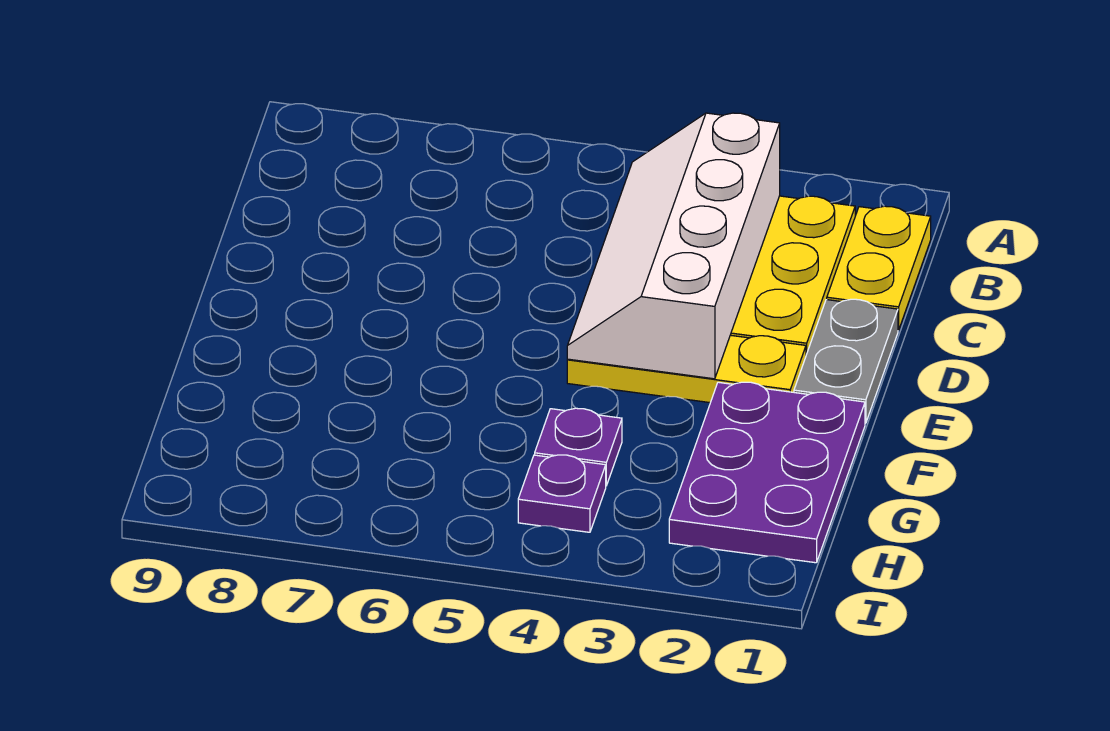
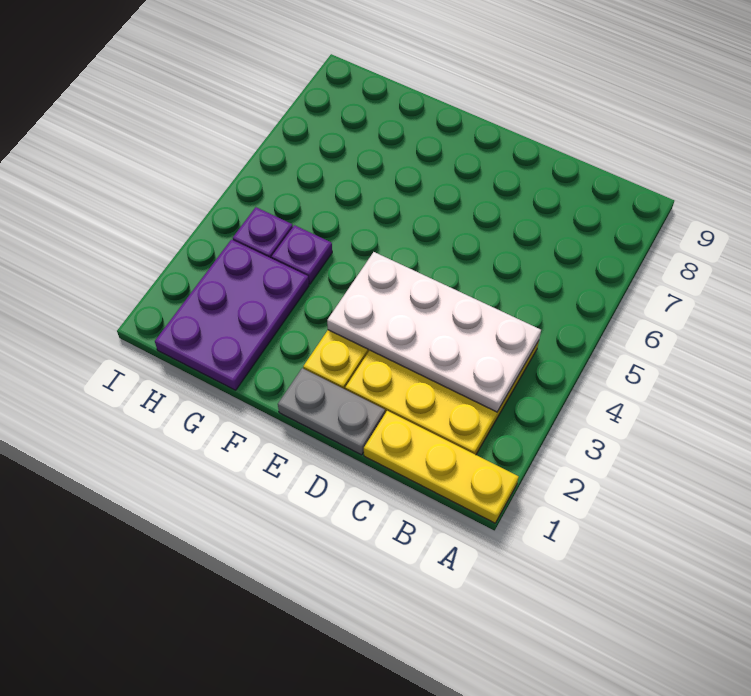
yellow plate B1:C1 level 1 -> yellow plate A1:C1 level 1
white slope B3:E4 level 2 top 3 -> white plate B3:E4 level 2
purple plate F1:H2 level 1 -> purple plate G1:H3 level 1

